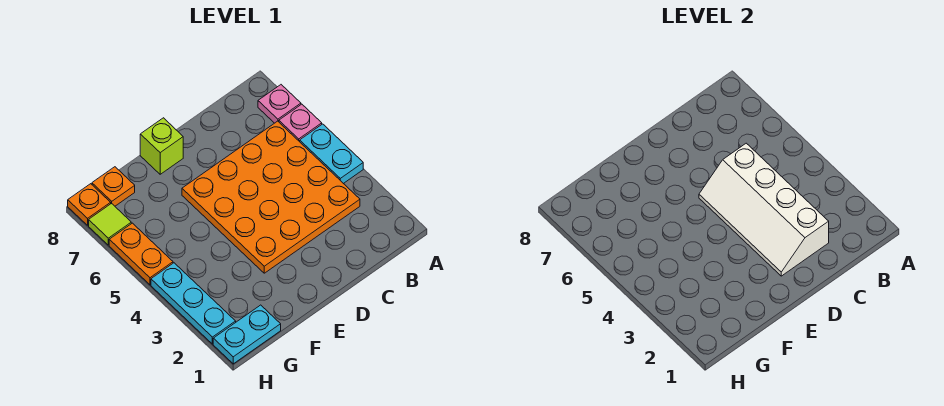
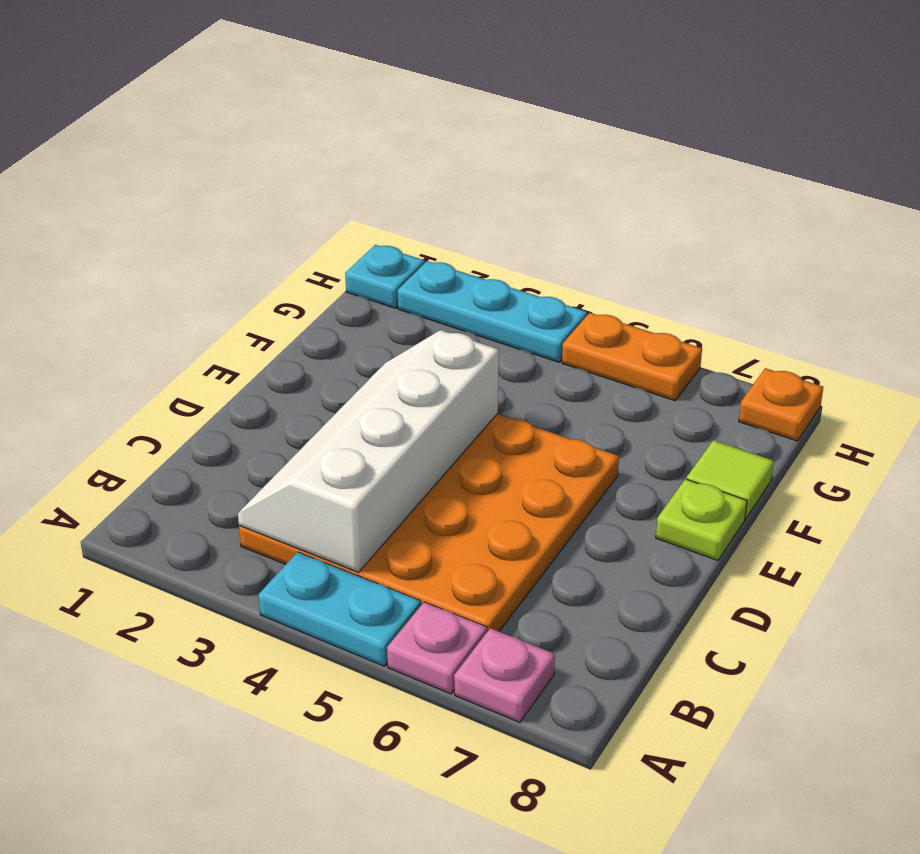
white slope C2:D5 level 2 top C -> white slope B3:E4 level 2 top 4
lime brick E8 level 1 -> lime plate E8 level 1
cyan plate G1:H1 level 1 -> cyan plate H1 level 1
orange plate G8 level 1 -> none
lime tile H7 level 1 -> lime tile F8 level 1

